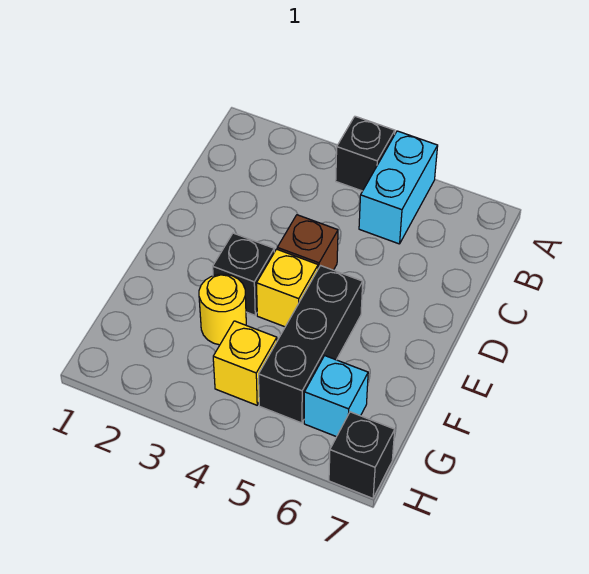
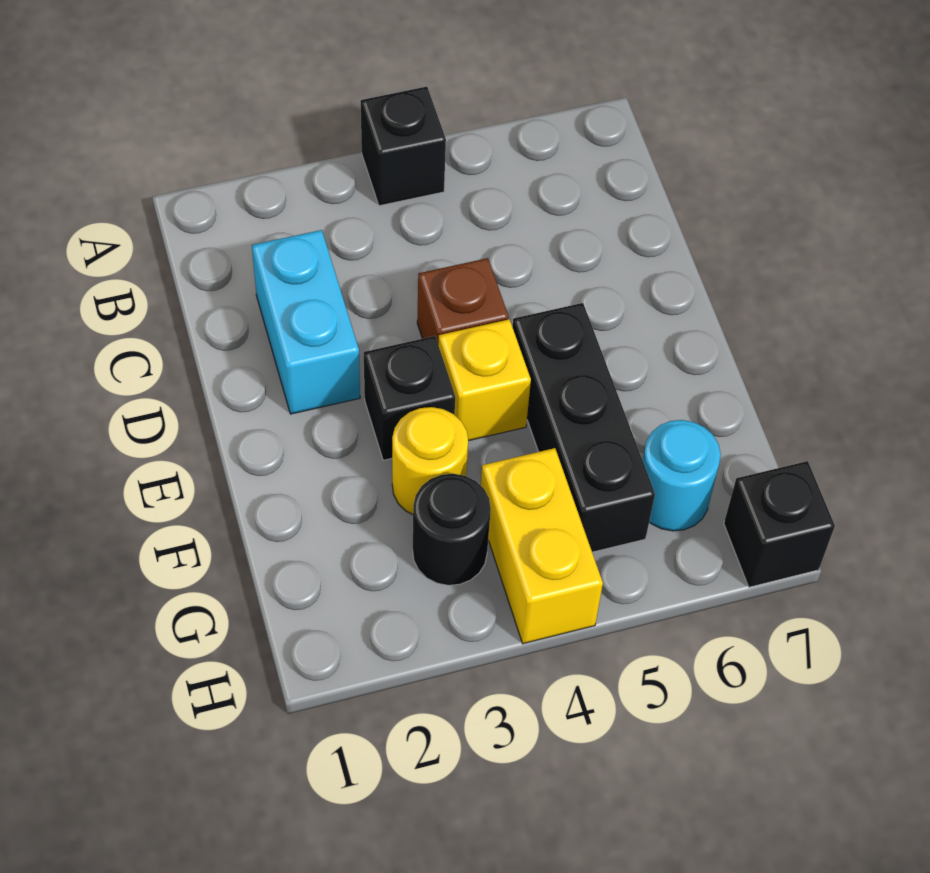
cyan brick A5:B5 level 1 -> cyan brick C2:D2 level 1
none -> black round brick G3 level 1
yellow brick G4 level 1 -> yellow brick G4:H4 level 1
cyan brick G6 level 1 -> cyan round brick G6 level 1

